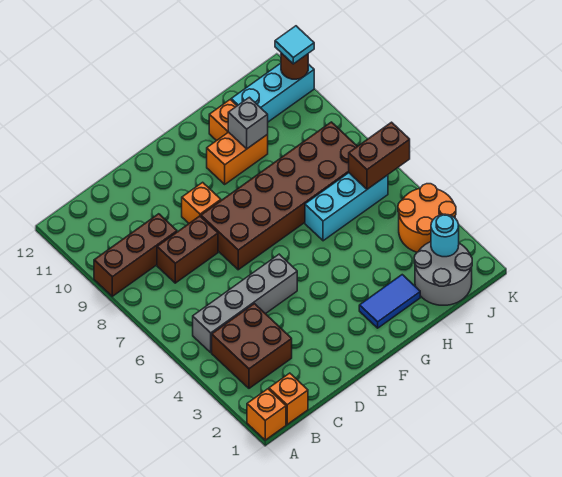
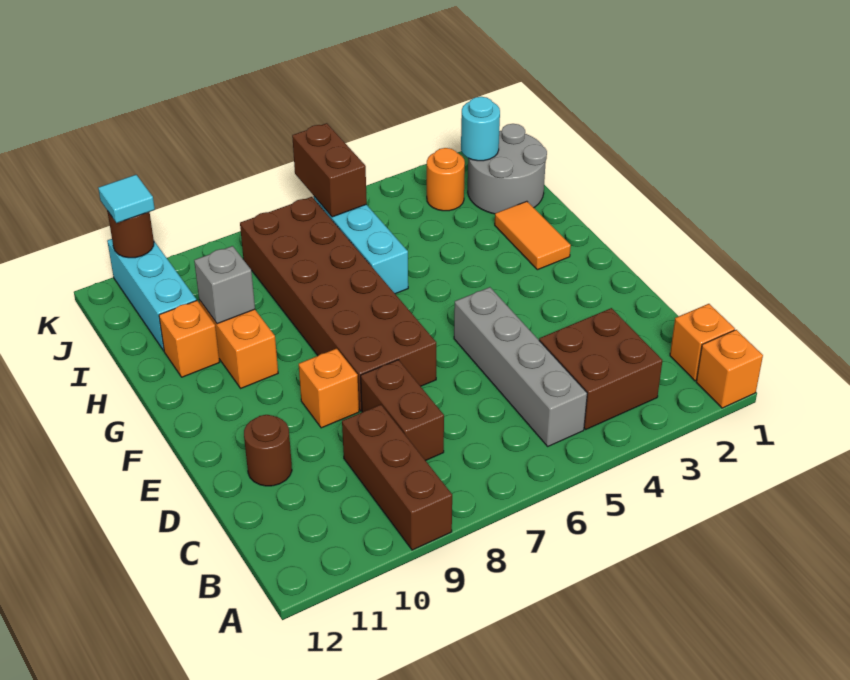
none -> brown round brick D11 level 1
blue tile G2:H2 level 1 -> orange tile G2:H2 level 1
orange round brick J3:K4 level 1 -> orange round brick J3 level 1

